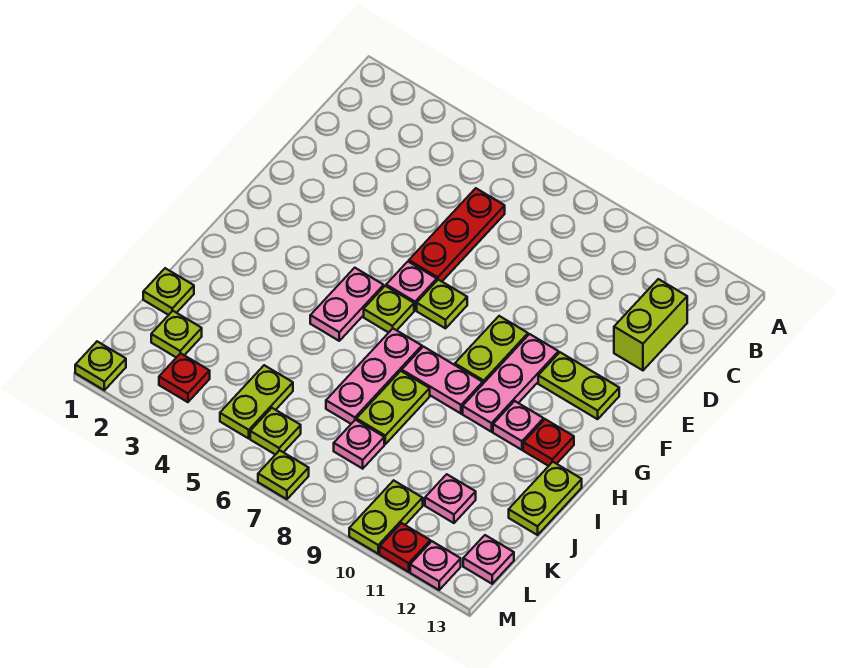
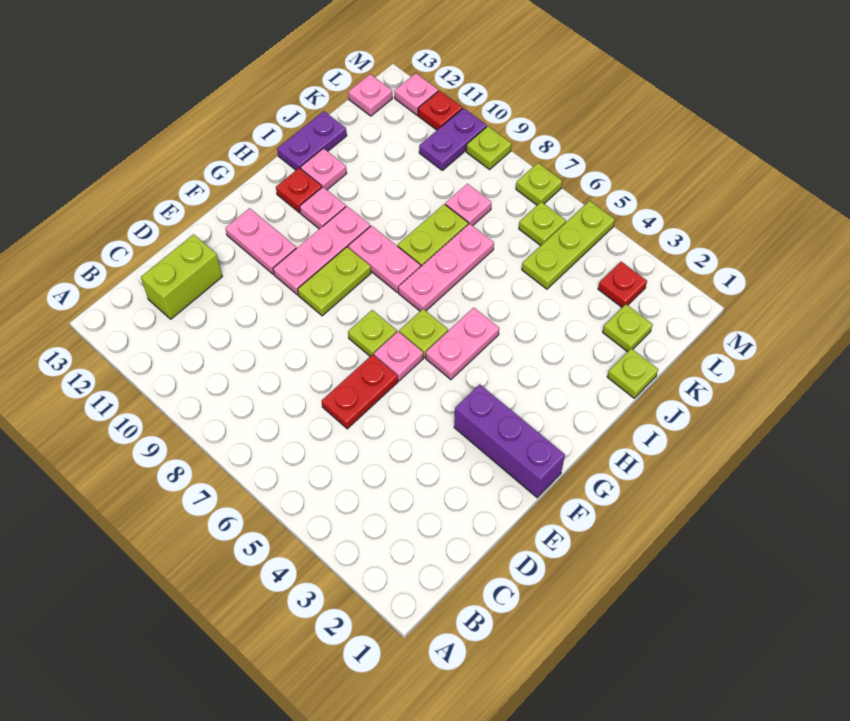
red plate C6:E6 level 1 -> red plate D6:E6 level 1
none -> purple brick F1:F3 level 1
lime plate F11:F12 level 1 -> pink plate F11:F12 level 1
lime plate I13:J13 level 1 -> purple plate I13:J13 level 1
lime plate K5:L5 level 1 -> lime plate K5:M5 level 1
pink plate K11 level 1 -> pink plate I12 level 1
lime plate L10:M10 level 1 -> purple plate L10:M10 level 1
lime plate M1 level 1 -> lime plate M9 level 1

